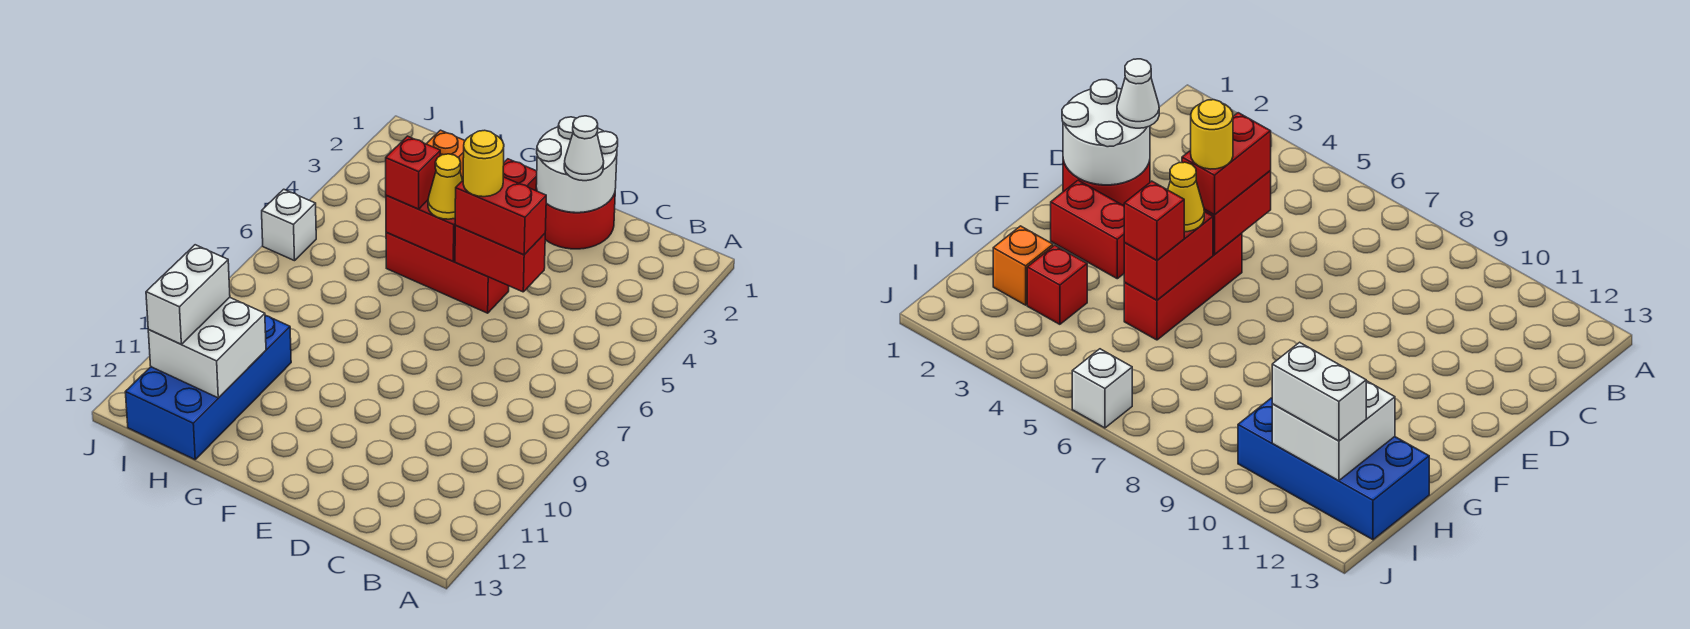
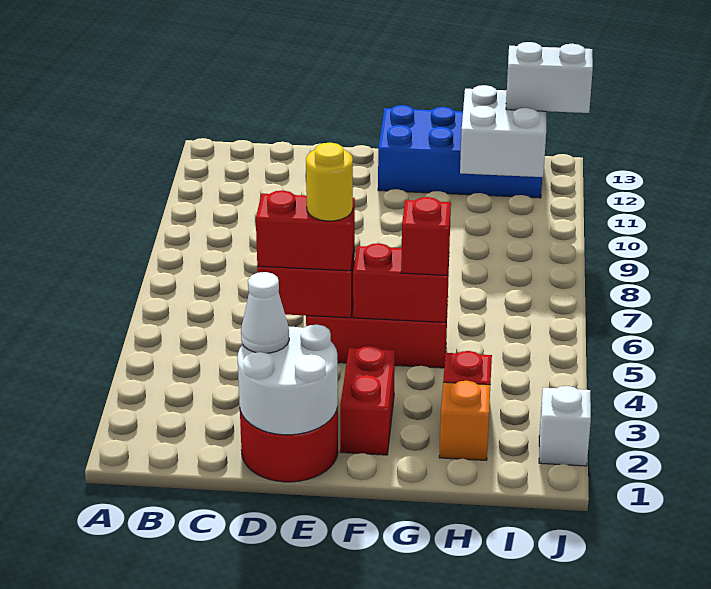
yellow cone F5 level 3 -> none
blue brick H10:I13 level 1 -> blue brick F12:I13 level 1
white brick I11:I12 level 3 -> white brick I12:J12 level 3
white brick J6 level 1 -> white brick J2 level 1

